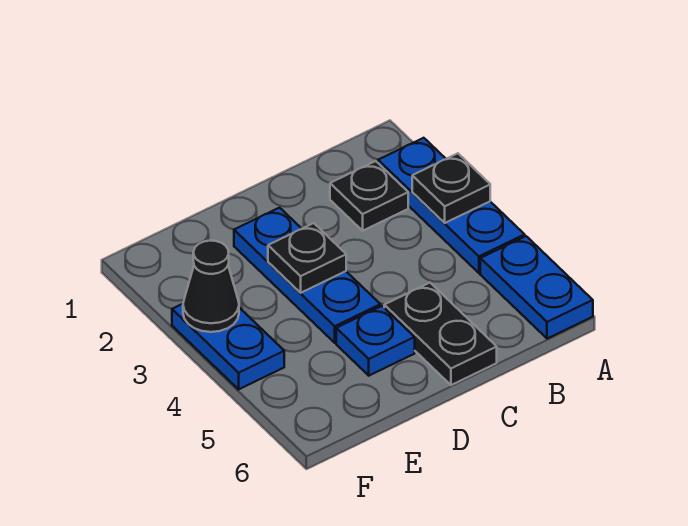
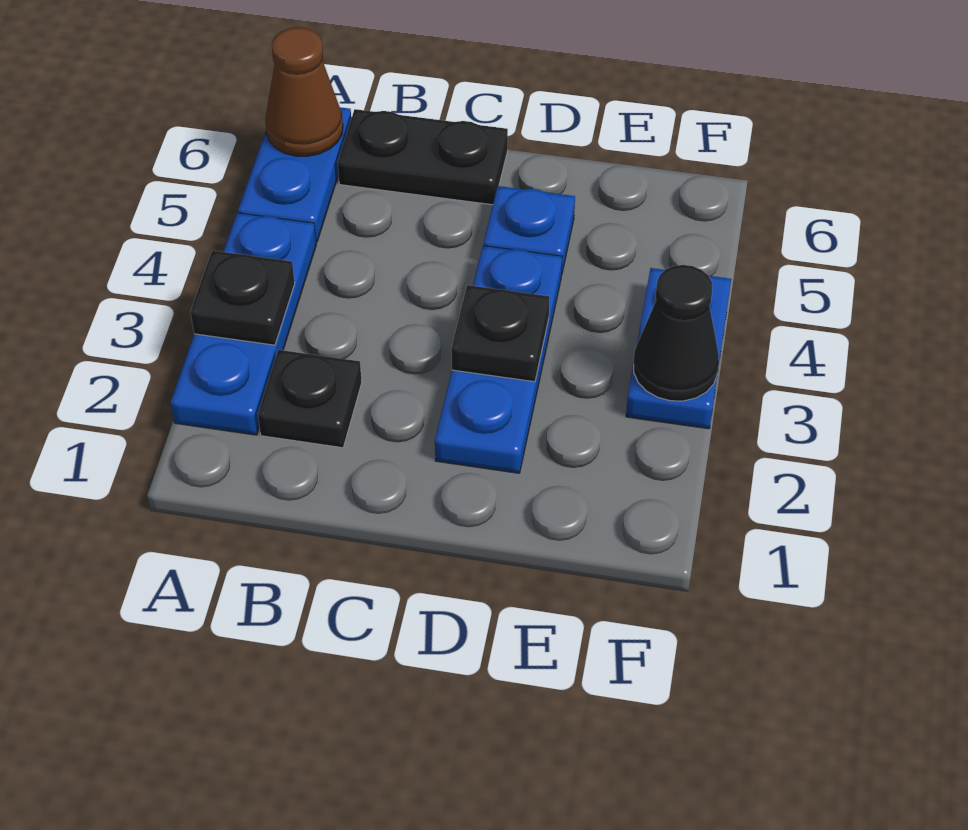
none -> brown cone A6 level 2
black plate C5:C6 level 1 -> black plate B6:C6 level 1

